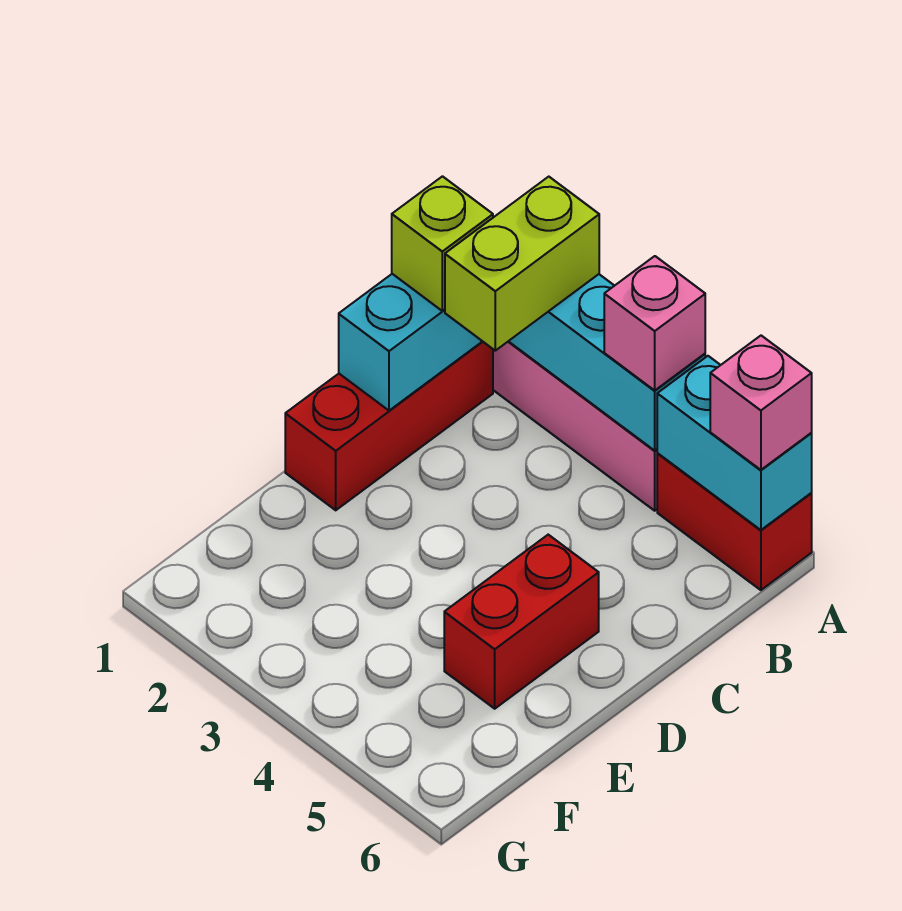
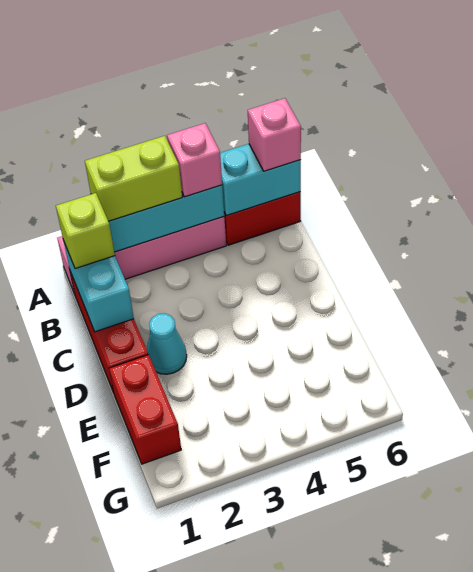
lime brick A2:B2 level 3 -> lime brick A2:A3 level 3
none -> cyan cone D2 level 1
red brick D5:E5 level 1 -> red brick E1:F1 level 1

